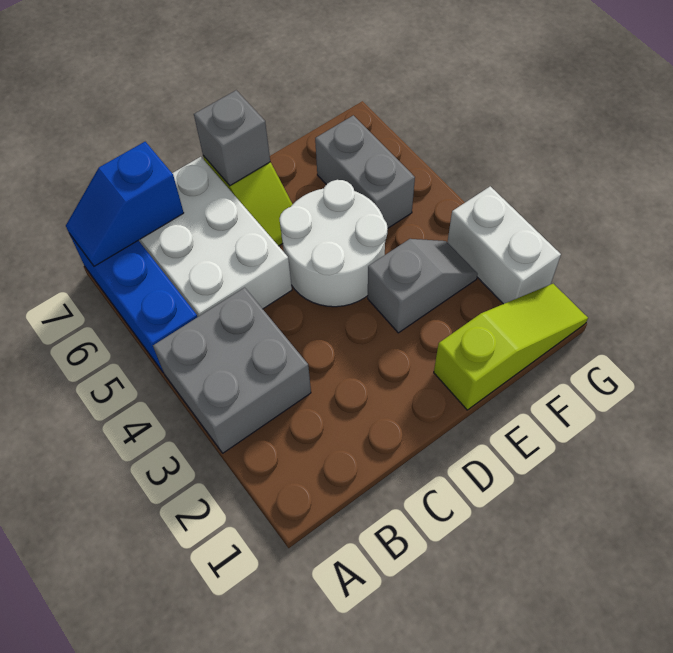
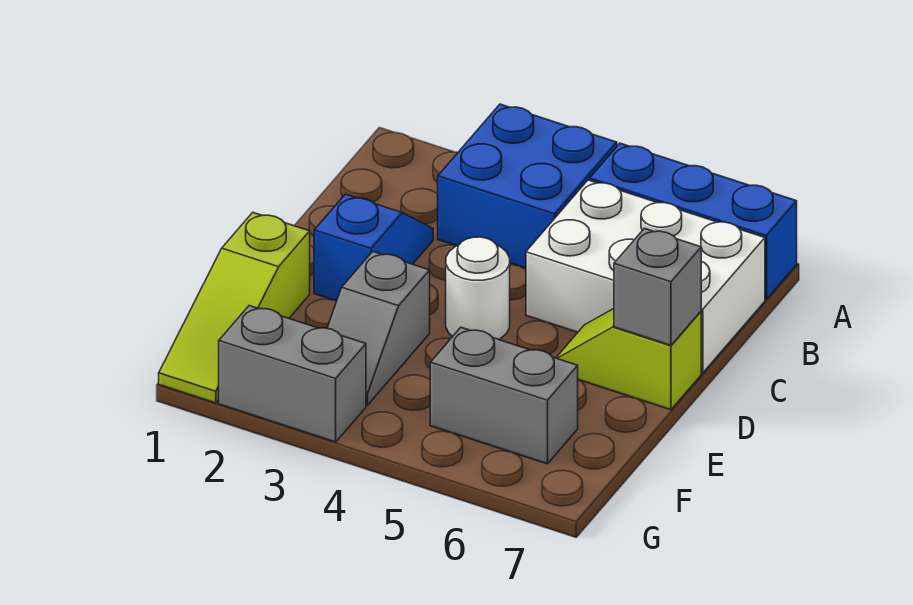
grey brick A3:B4 level 1 -> blue brick A3:B4 level 1
blue slope A7:B7 level 2 top B -> blue slope C2:D2 level 1 top D
white round brick D4:E5 level 1 -> white round brick D4 level 1
white brick G2:G3 level 1 -> grey brick G2:G3 level 1

